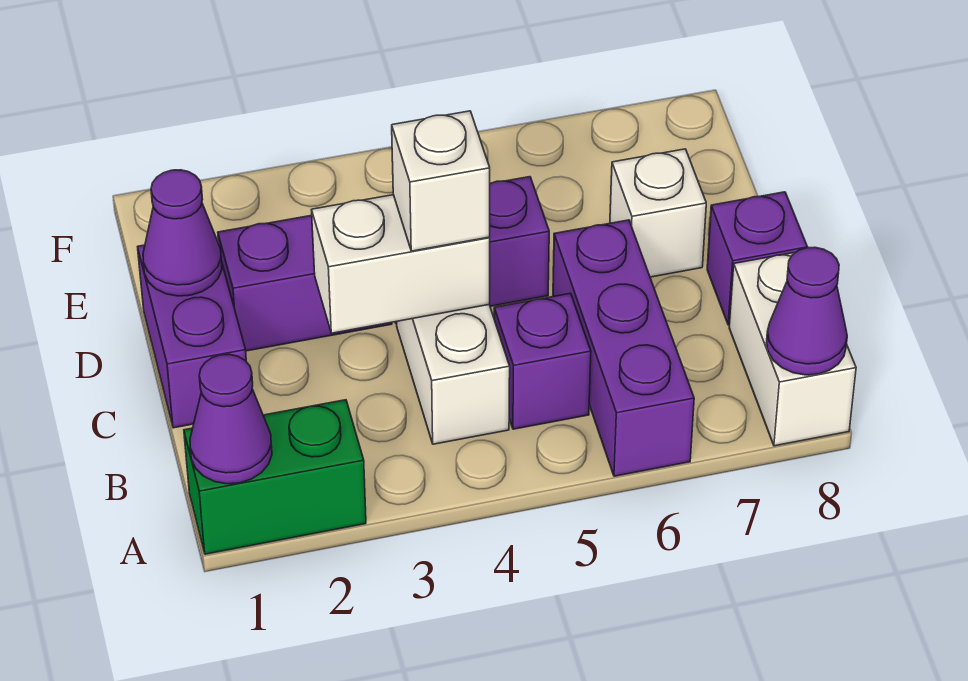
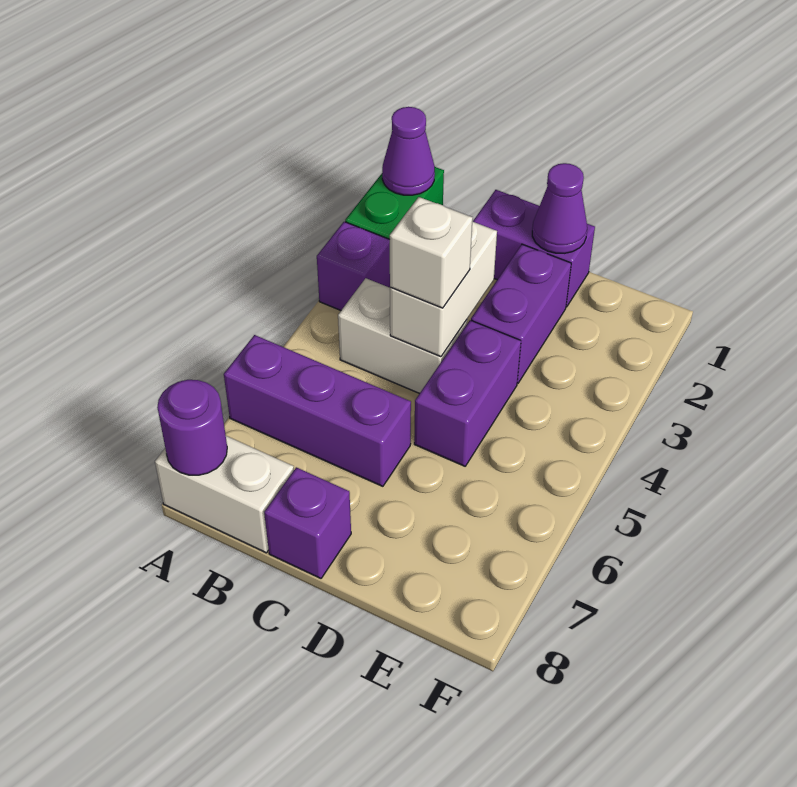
purple cone A8 level 2 -> purple round brick A8 level 2
purple brick B5 level 1 -> purple brick A3 level 1
white brick D7 level 1 -> none

